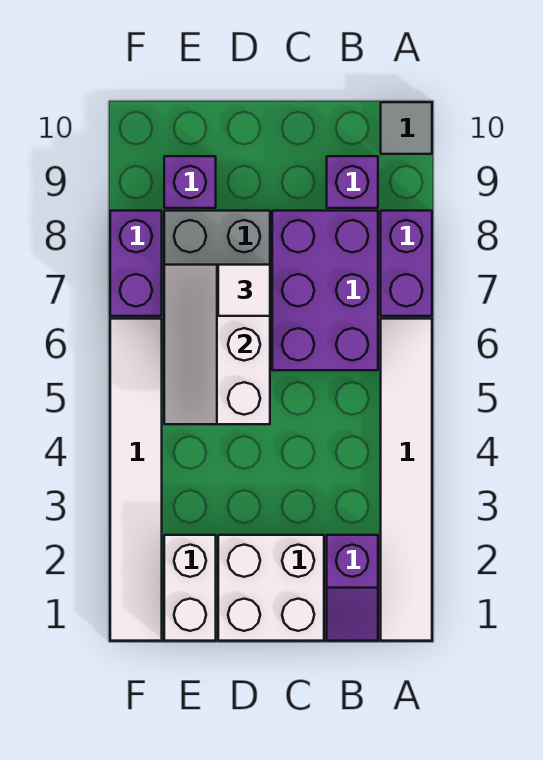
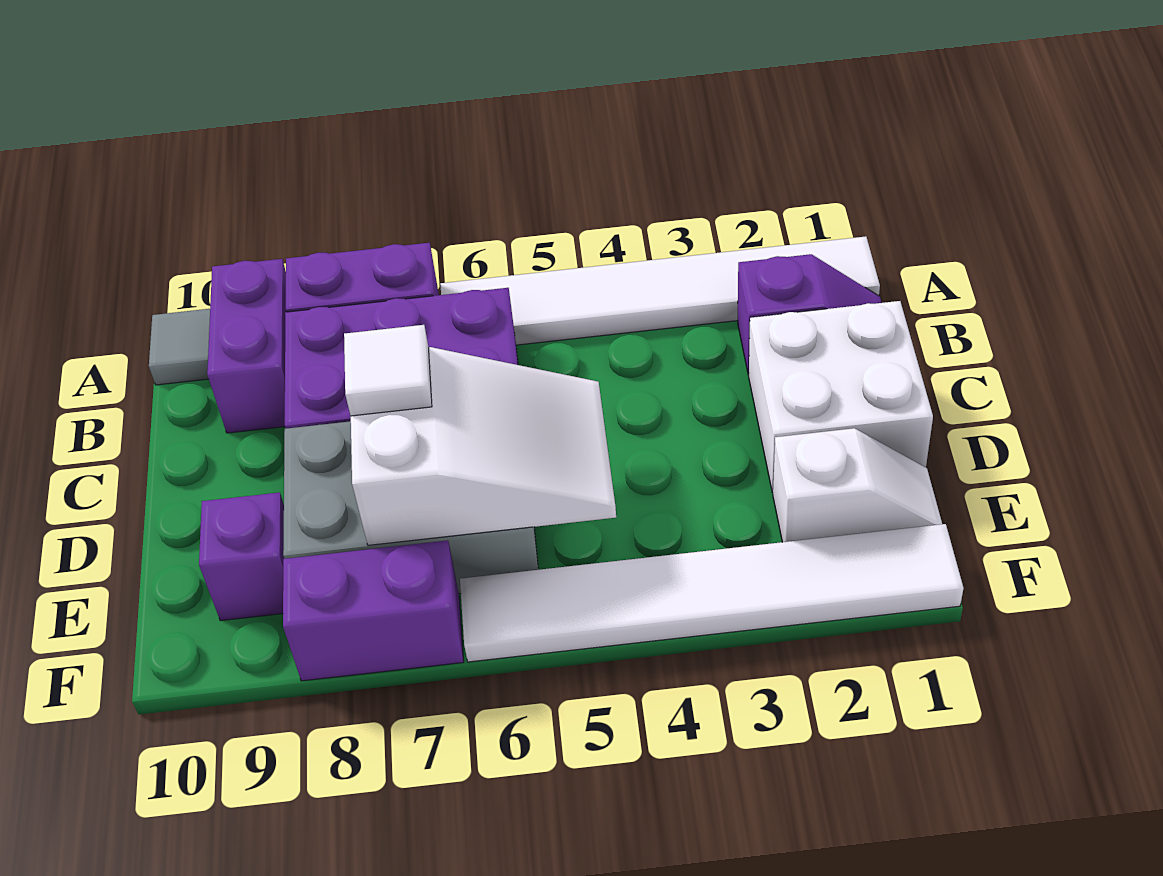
purple brick B9 level 1 -> purple brick A9:B9 level 1
white slope D5:E7 level 2 top D -> white slope D5:E7 level 2 top 7
white brick E1:E2 level 1 -> white slope E1:E2 level 1 top 2

